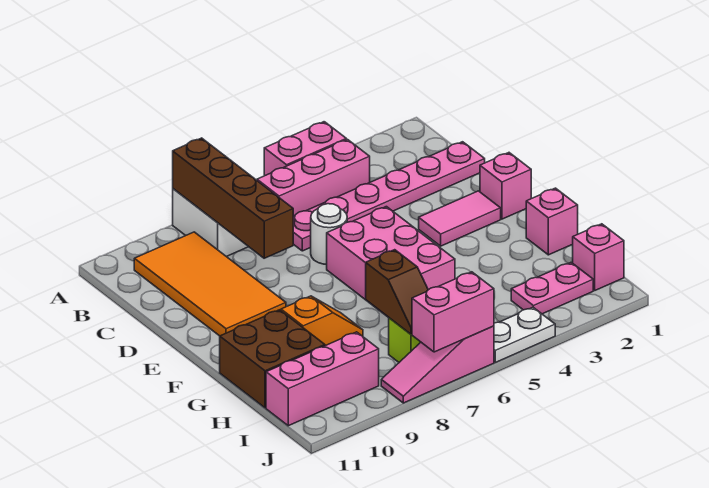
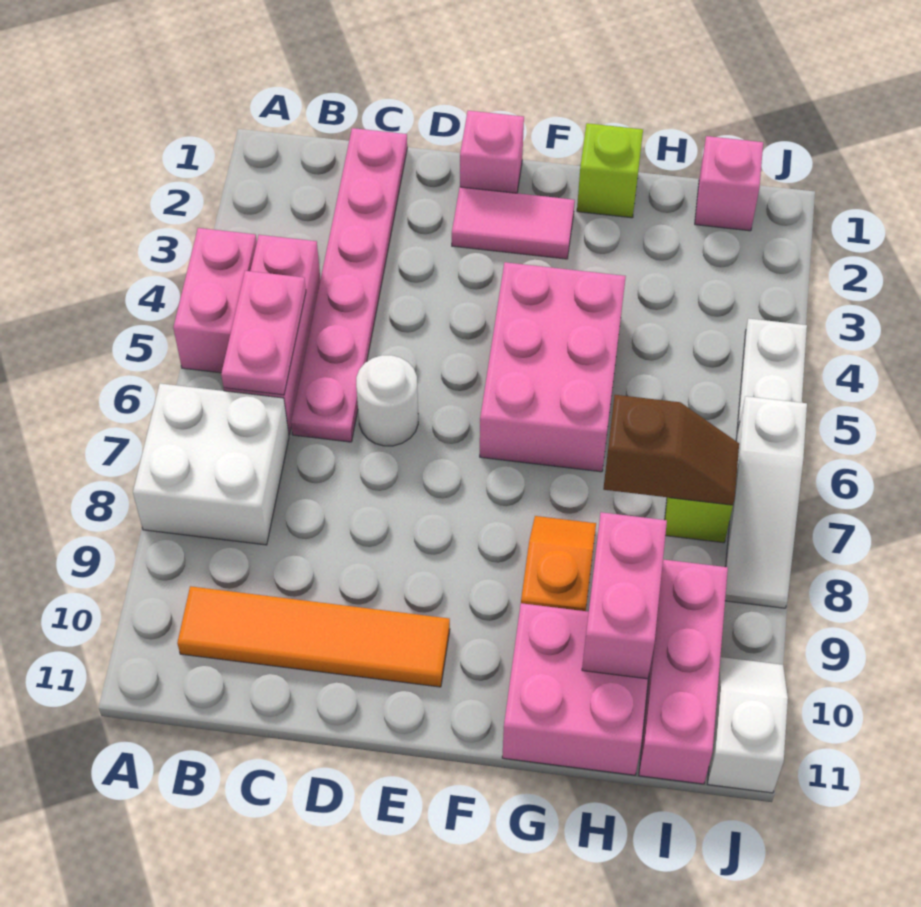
brown brick A8:D8 level 2 -> none
orange tile B9:E10 level 1 -> orange tile B10:E10 level 1
pink tile E2:E3 level 1 -> pink tile E2:F2 level 1
pink brick E5:G6 level 1 -> pink brick F4:G6 level 1
pink brick G1 level 1 -> lime brick G1 level 1
brown brick G10:H11 level 1 -> pink brick G10:H11 level 1
pink plate I2:I3 level 1 -> pink plate B5:B6 level 2
pink slope J6:J8 level 1 top 6 -> white slope J6:J8 level 1 top 6
pink brick J6:J7 level 2 -> pink brick H9:H10 level 2
none -> white slope J10:J11 level 1 top 11

